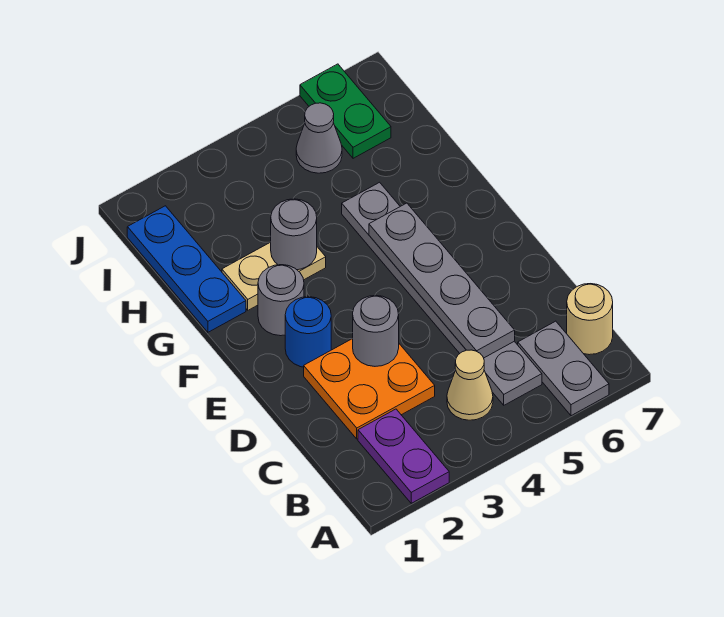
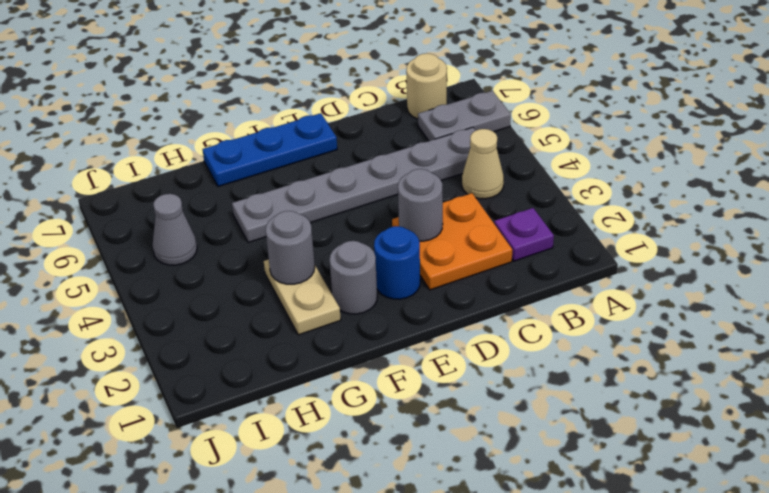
purple plate A2:B2 level 1 -> purple plate B2 level 1
grey plate C5:F5 level 2 -> none
blue plate G1:I1 level 1 -> blue plate E7:G7 level 1
green plate I6:J6 level 1 -> none

